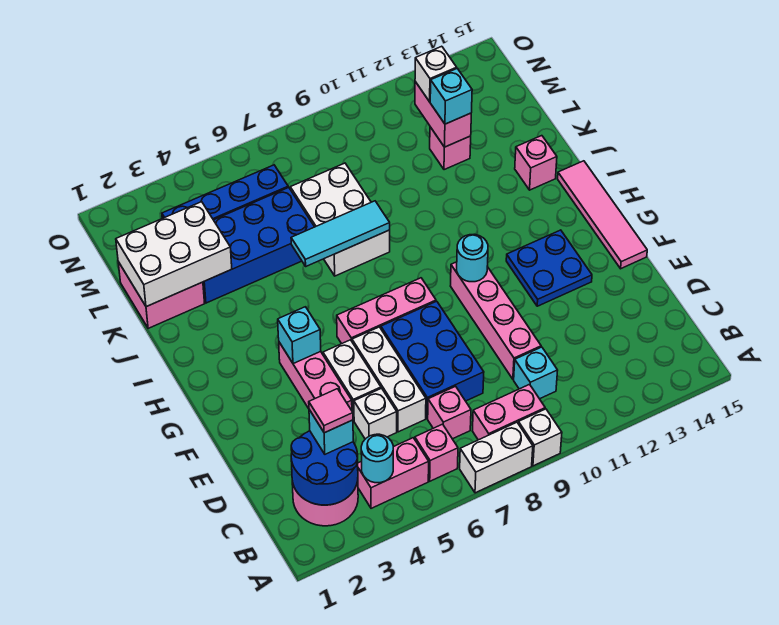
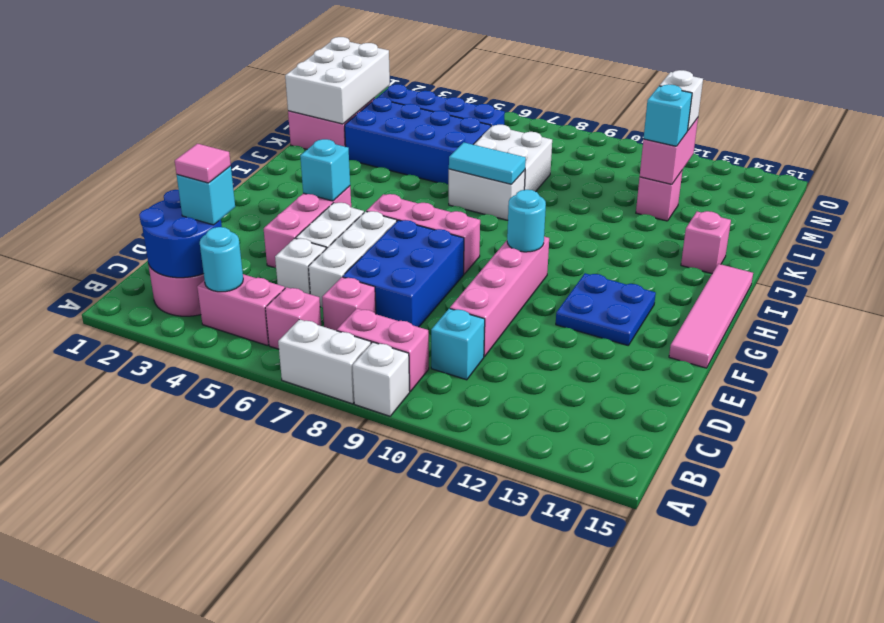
cyan tile J6:J8 level 2 -> cyan tile J7:J8 level 2
white brick K1:L3 level 2 -> white brick K1:M2 level 2

